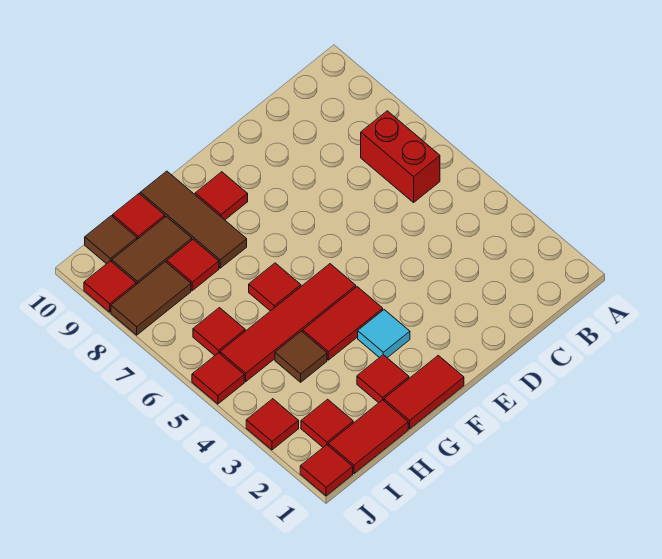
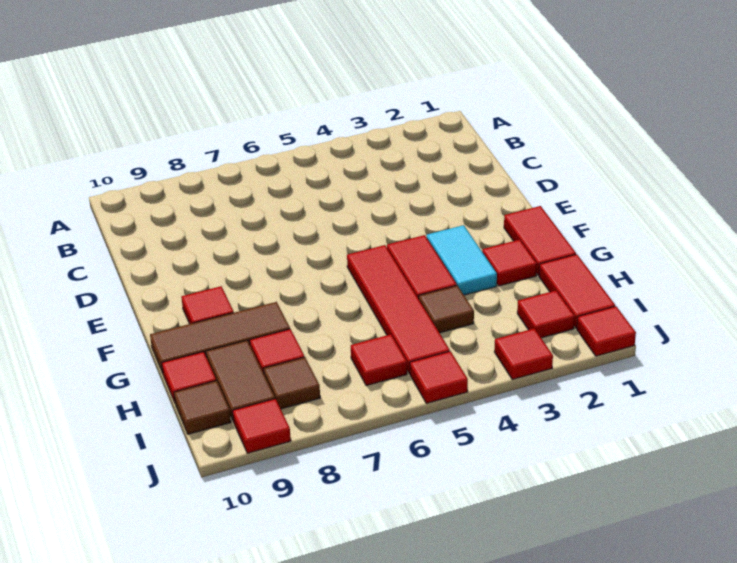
red brick B6:B7 level 1 -> none
cyan tile F3 level 1 -> cyan tile F3:G3 level 1
red tile G6 level 1 -> none
brown tile I8:J8 level 1 -> brown tile I8 level 1

